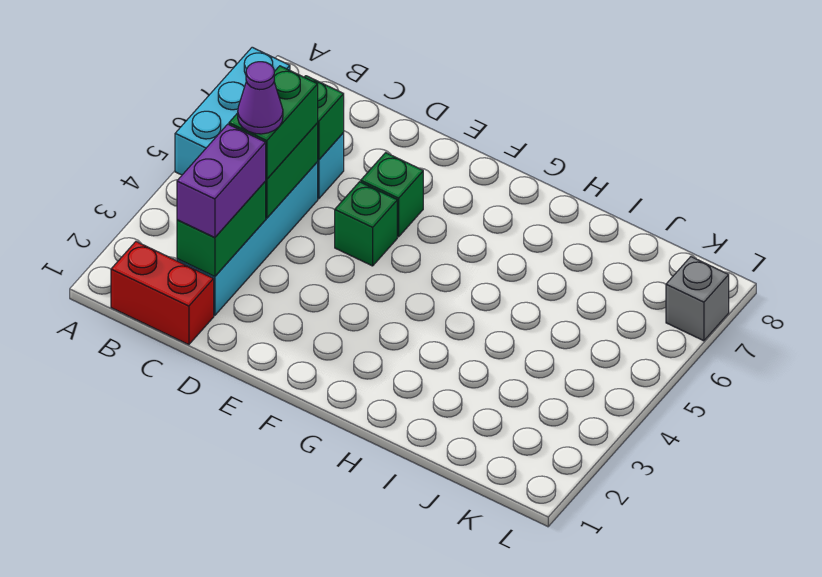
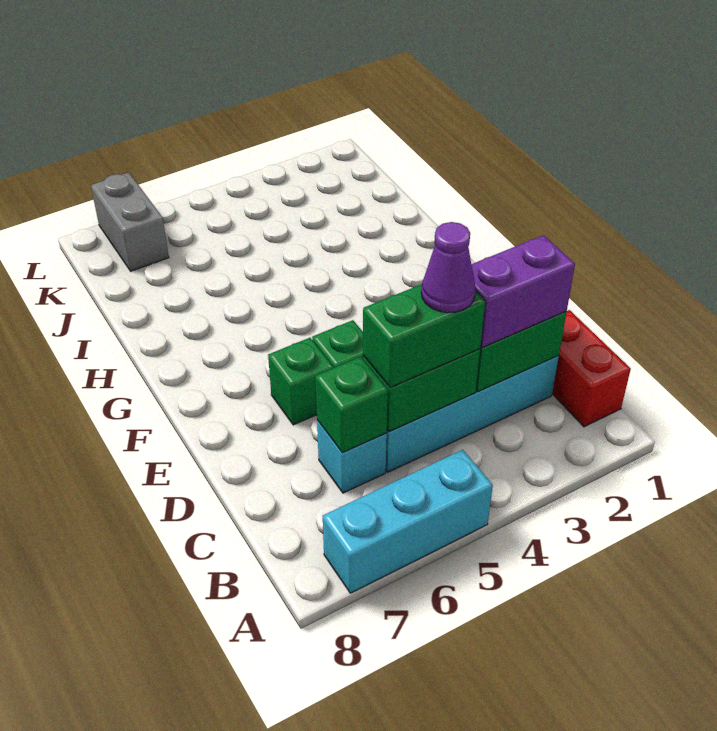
grey brick L7 level 1 -> grey brick K7:L7 level 1

